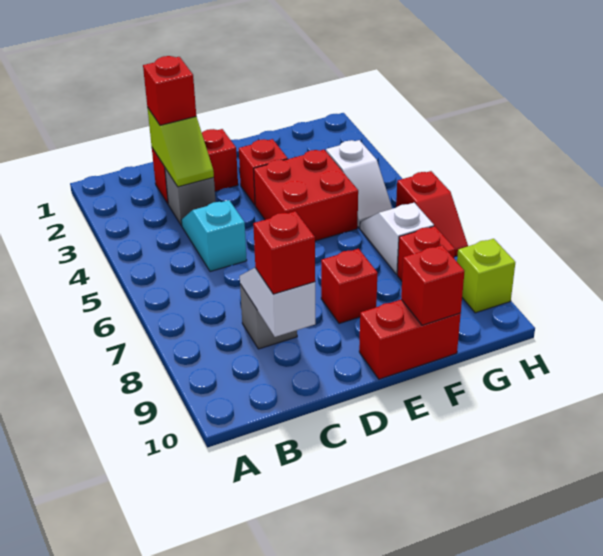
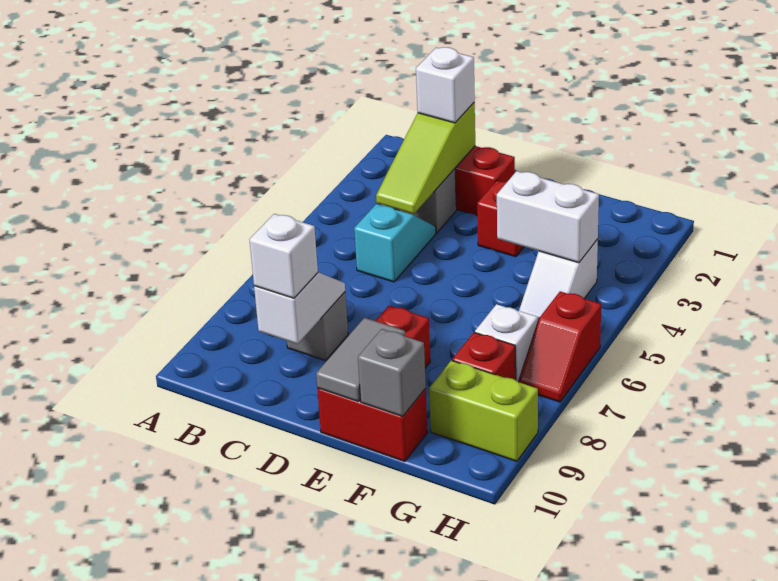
lime slope C2:C3 level 2 top 2 -> lime slope C2:C4 level 2 top 2
red brick C2 level 3 -> white brick C2 level 3
red brick C9 level 3 -> white brick C9 level 3
red brick E4:F5 level 1 -> none
none -> grey tile E9:E10 level 2
none -> white brick F4:G4 level 2
red brick F10 level 2 -> grey brick F10 level 2
lime brick H9 level 1 -> lime brick G9:H9 level 1

